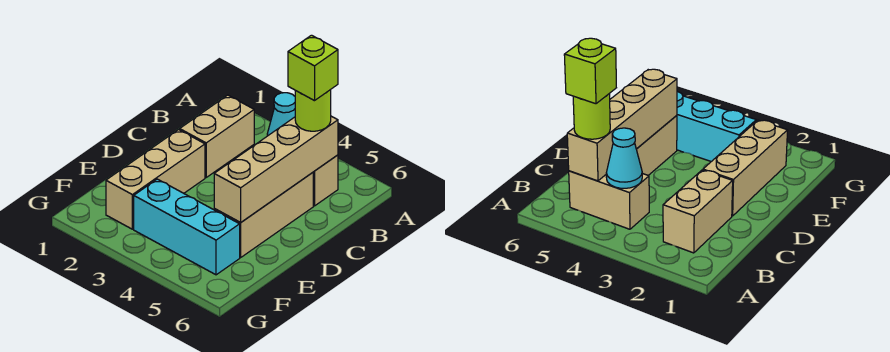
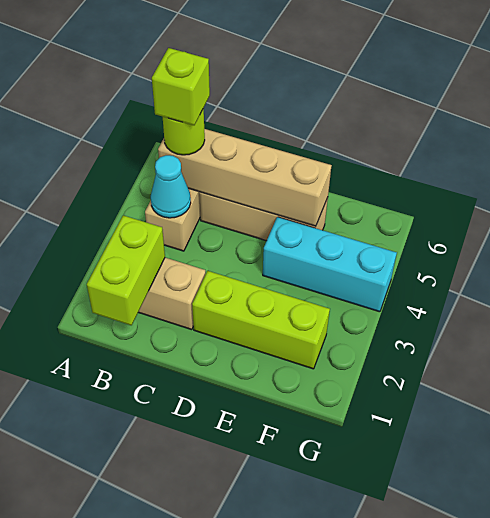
none -> lime brick B1:B2 level 2
tan brick D2:F2 level 1 -> lime brick D2:F2 level 1
cyan brick F3:F5 level 1 -> cyan brick E4:G4 level 1

